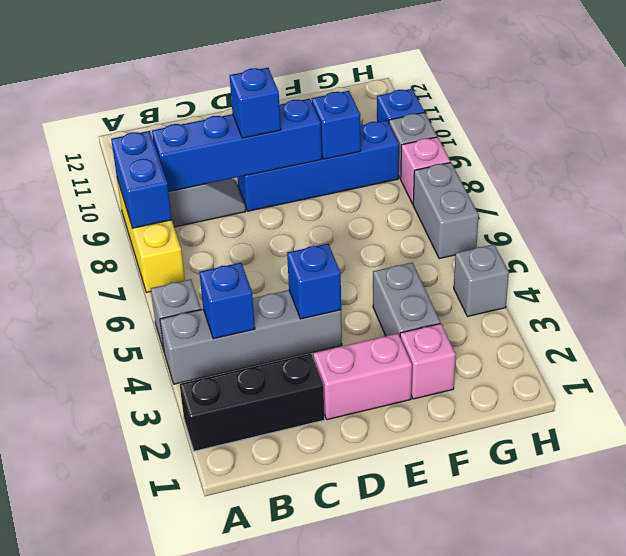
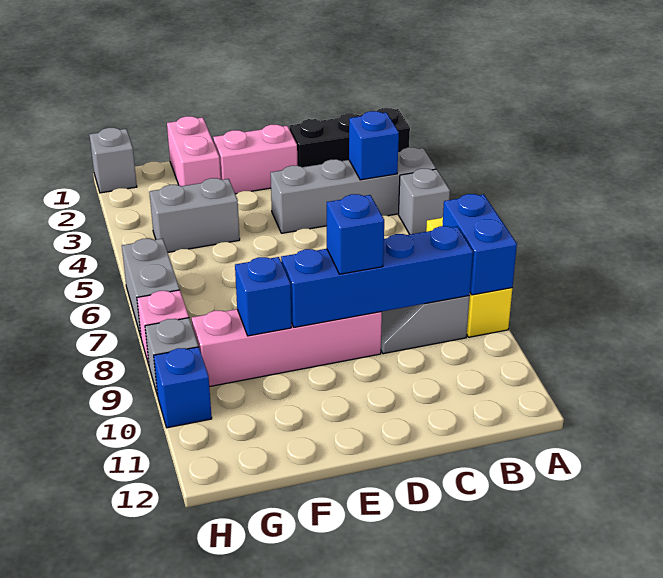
blue brick D4 level 2 -> none
blue brick D9:G9 level 1 -> pink brick D9:G9 level 1
pink brick F2 level 1 -> pink brick F1:F2 level 1
grey brick F3:F4 level 1 -> grey brick F4:G4 level 1
grey brick H4 level 1 -> grey brick H1 level 1

